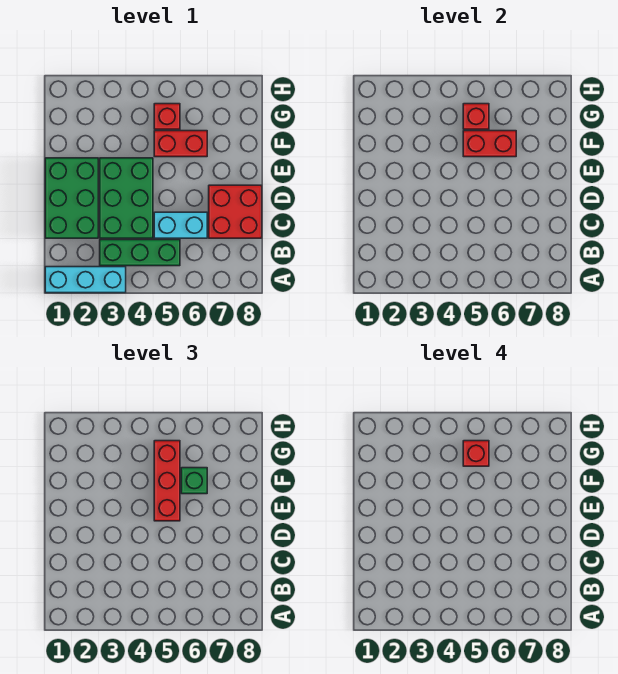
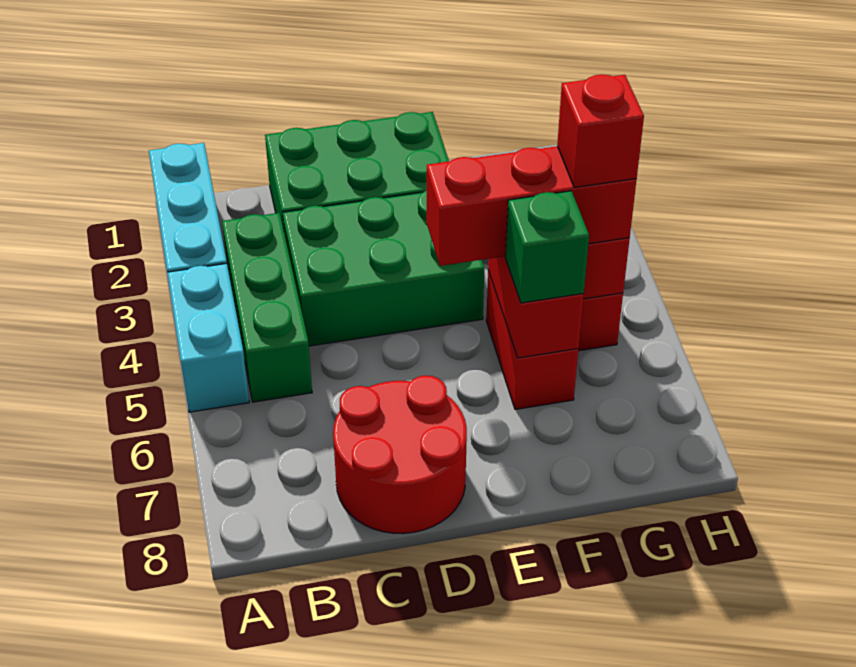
cyan brick C5:C6 level 1 -> cyan brick A4:A5 level 1
red brick C7:D8 level 1 -> red round brick C7:D8 level 1

